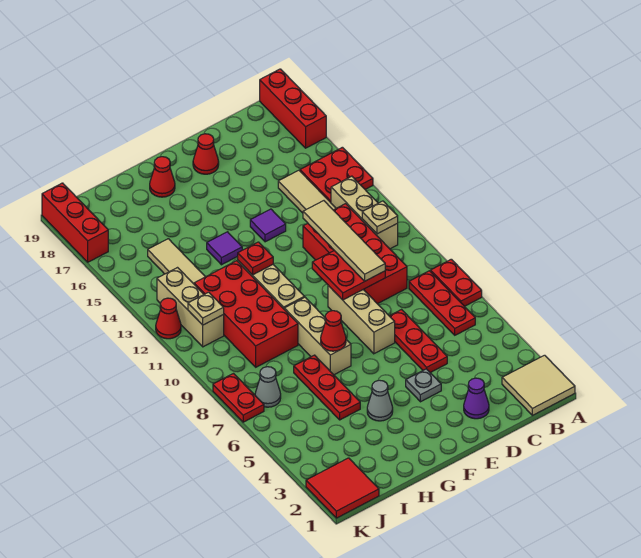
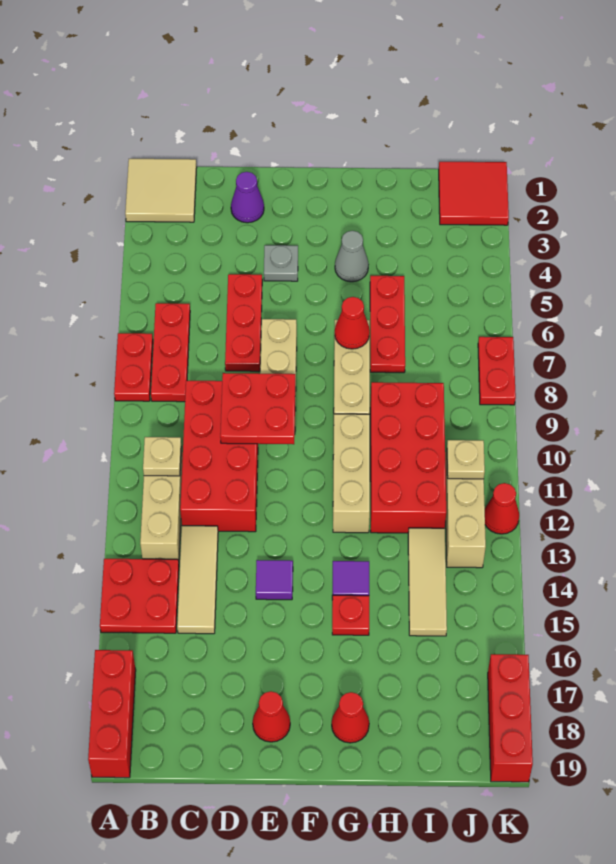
tan tile D9:D12 level 3 -> none
red plate G12 level 2 -> red plate G15 level 1
grey cone J7 level 1 -> none

